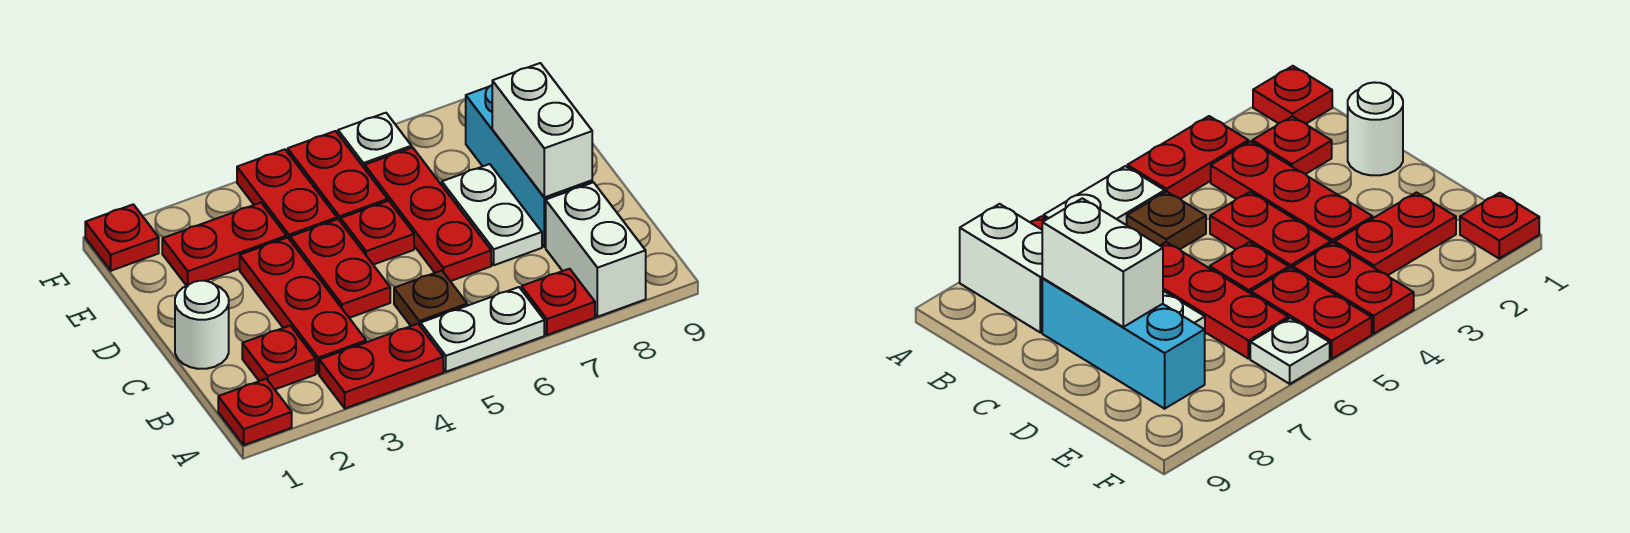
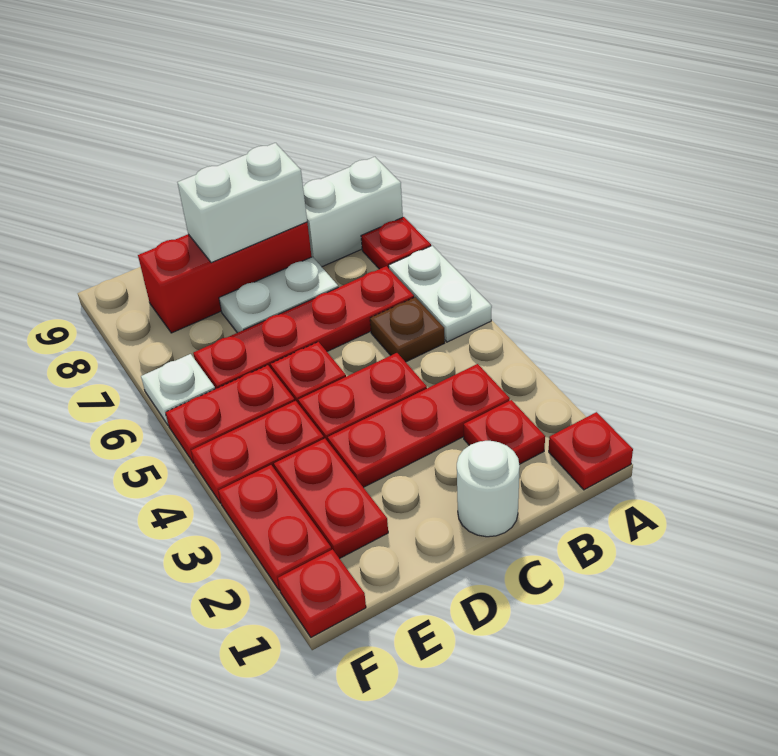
red plate A3:A4 level 1 -> red plate F2:F3 level 1
red plate C6:E6 level 1 -> red plate B6:E6 level 1
cyan brick C8:E8 level 1 -> red brick C8:E8 level 1

